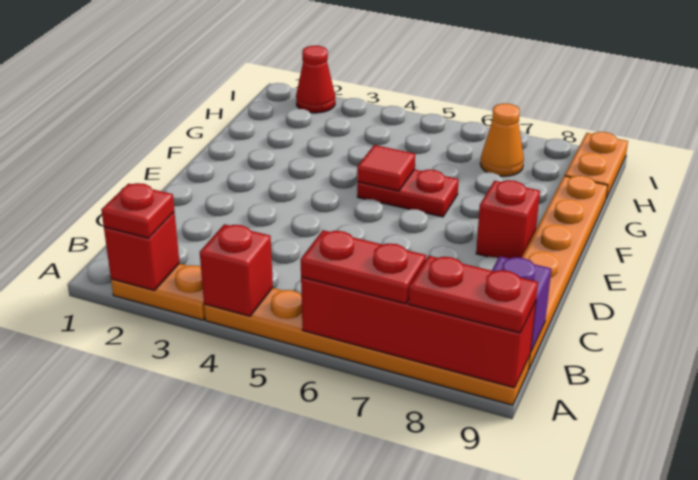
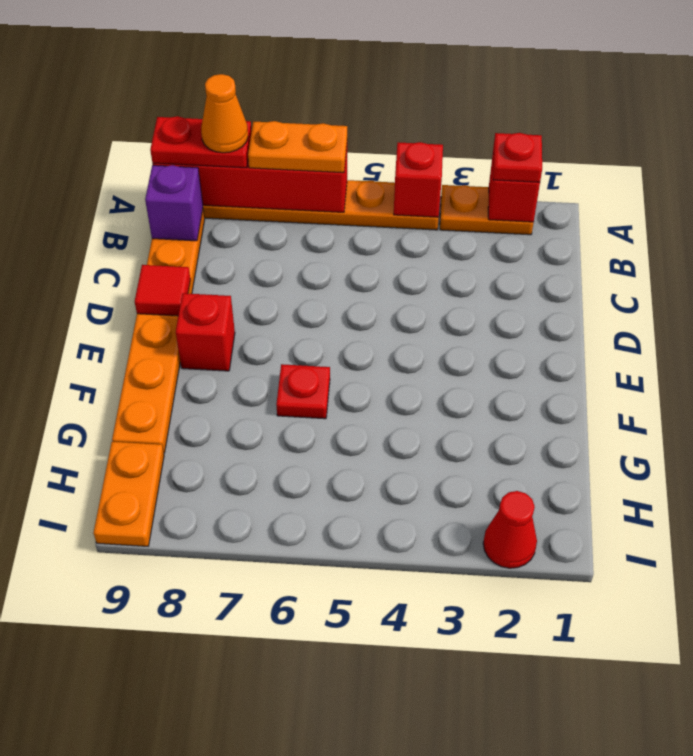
red plate A6:A7 level 3 -> orange plate A6:A7 level 3
red plate F5:F6 level 1 -> red plate F6 level 1
red tile F5 level 2 -> red tile D9 level 2
orange cone H7 level 1 -> orange cone A8 level 4

